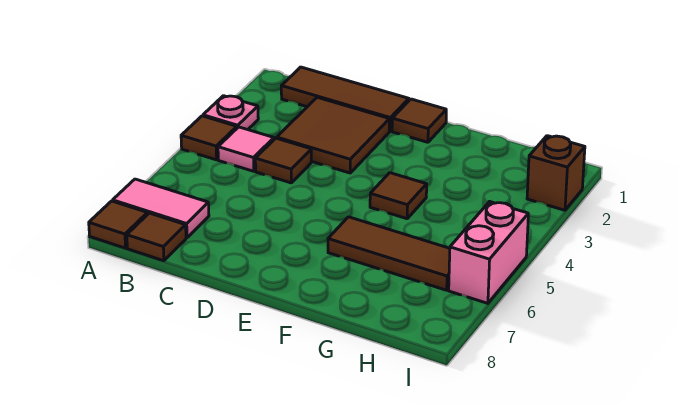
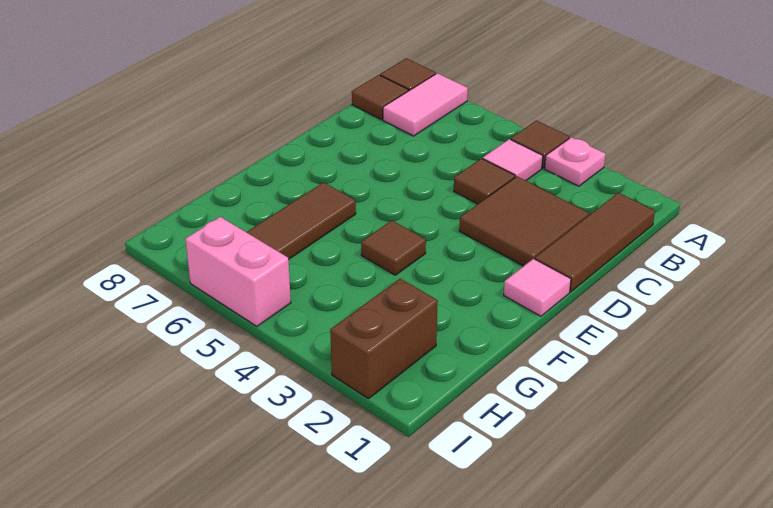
brown tile E1 level 1 -> pink tile E1 level 1
brown brick I2 level 1 -> brown brick H2:I2 level 1

